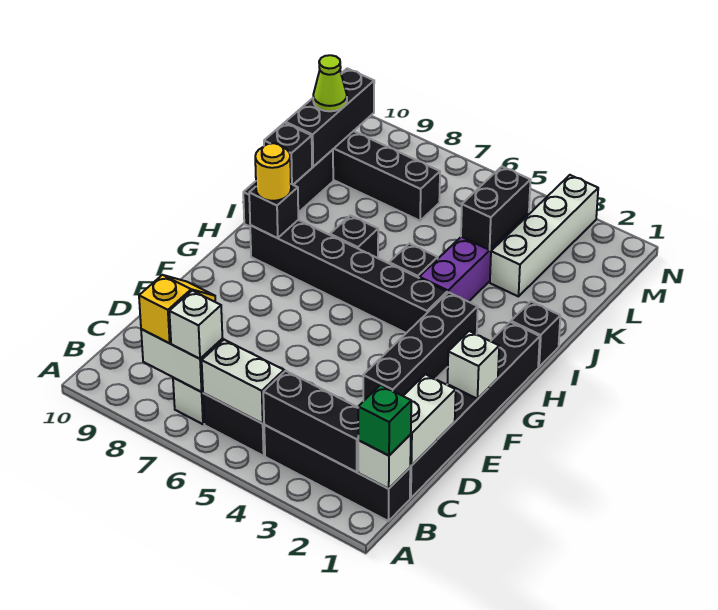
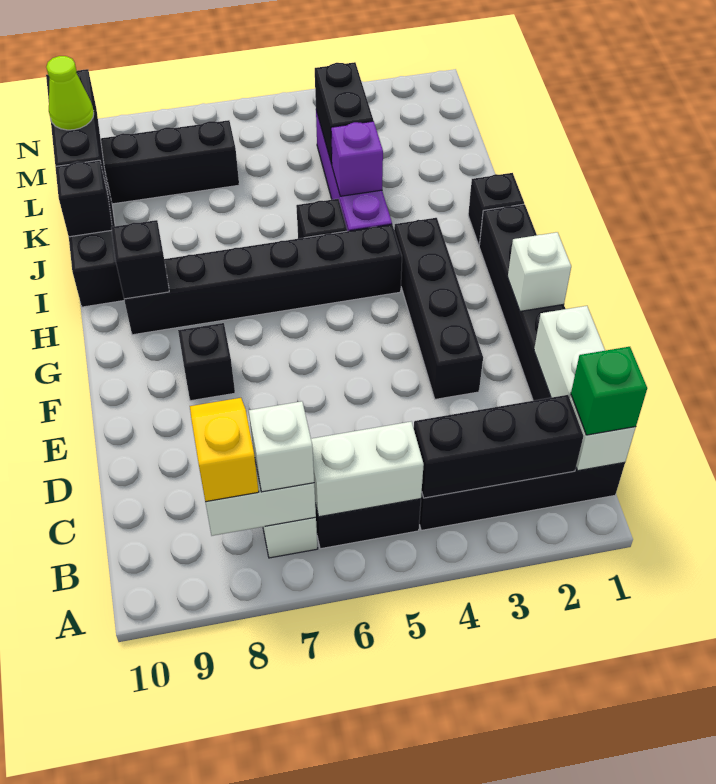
yellow round brick H9 level 3 -> none
black brick I7 level 1 -> black brick F8 level 1
none -> purple brick J4 level 2
white brick K3:N3 level 1 -> none

